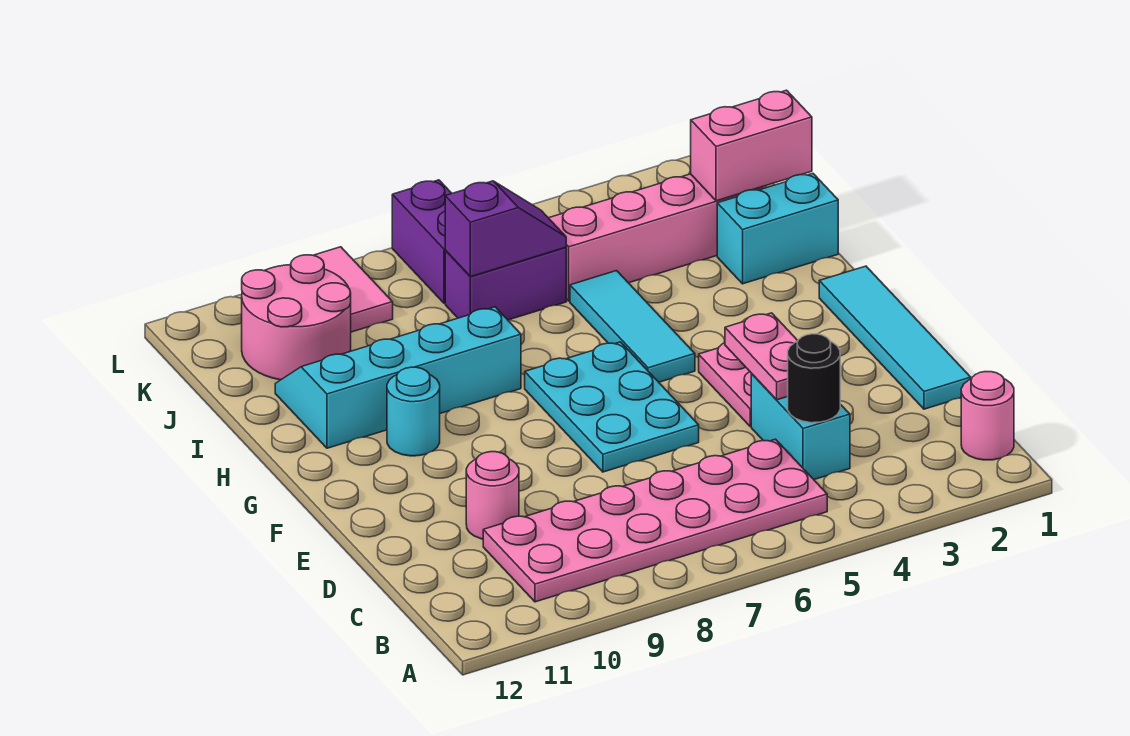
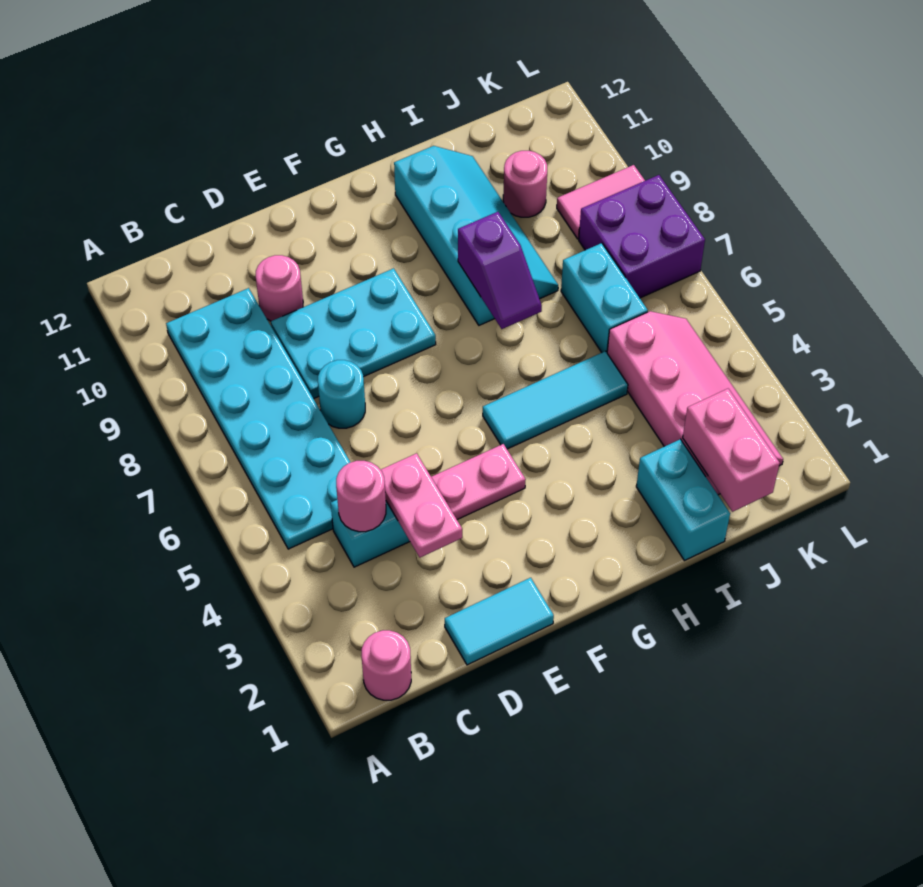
pink plate B5:C10 level 1 -> cyan plate B5:C10 level 1
black round brick C4 level 2 -> pink round brick C4 level 2
cyan tile D1:G1 level 1 -> cyan tile D1:E1 level 1
pink plate D4:E4 level 2 -> pink plate D3:D4 level 2
cyan plate E6:G7 level 1 -> cyan plate D8:F9 level 1
cyan round brick G10 level 1 -> cyan round brick D7 level 1
purple brick J6:J7 level 1 -> cyan brick J6:J7 level 1
purple slope J6:J7 level 2 top 7 -> purple slope H7:H8 level 2 top 8
pink round brick J10:K11 level 1 -> pink round brick J10 level 1
purple brick K7:L7 level 1 -> purple brick K7:L8 level 1

